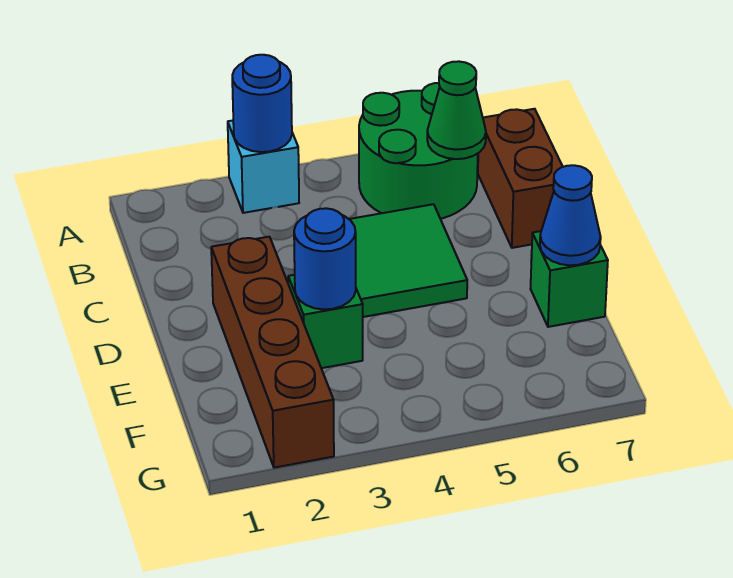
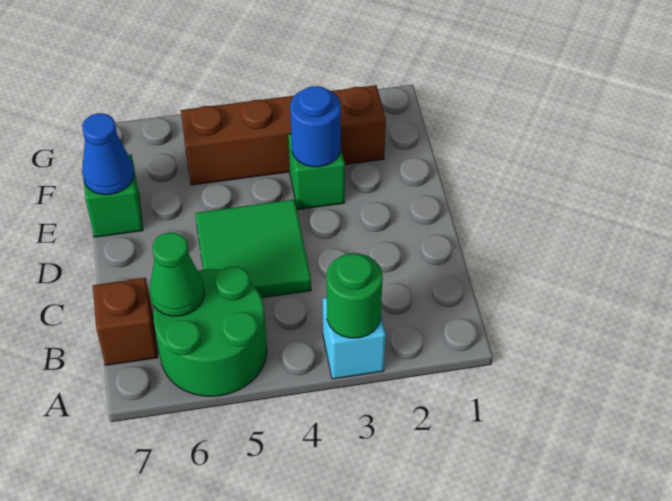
blue round brick A3 level 2 -> green round brick A3 level 2
brown brick B7:C7 level 1 -> brown brick B7 level 1
brown brick D2:G2 level 1 -> brown brick F2:F5 level 1

